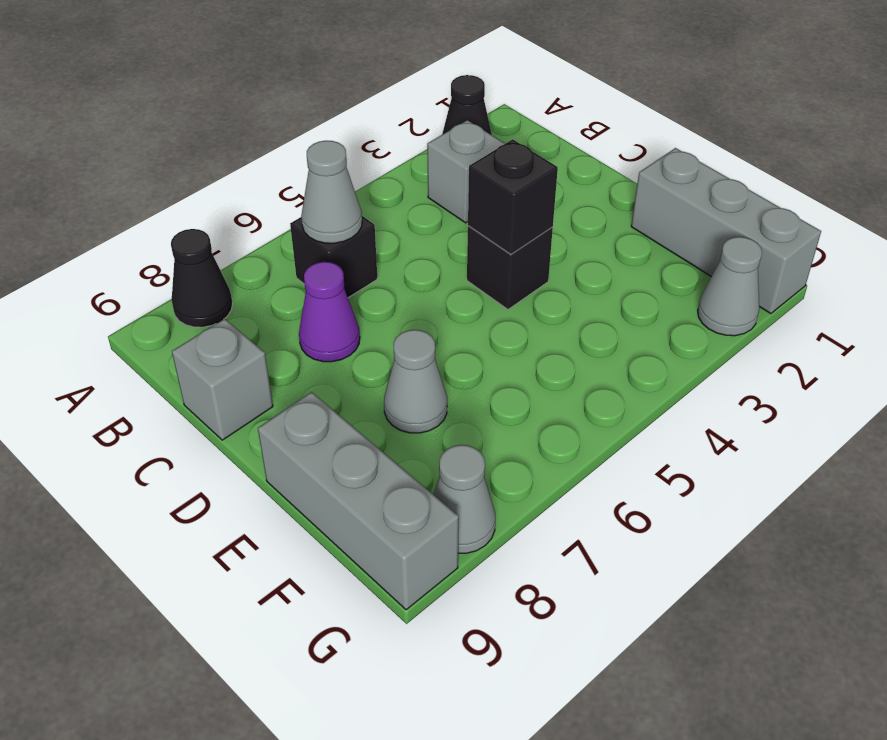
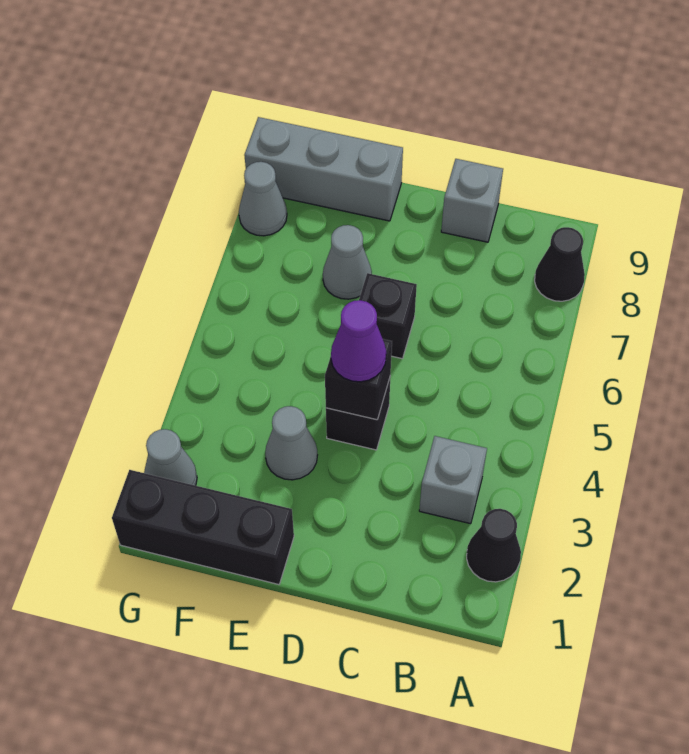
black brick B6 level 1 -> black brick D6 level 1
grey cone B6 level 2 -> grey cone E3 level 1
purple cone C7 level 1 -> purple cone D4 level 3
grey brick E1:G1 level 1 -> black brick E1:G1 level 1

